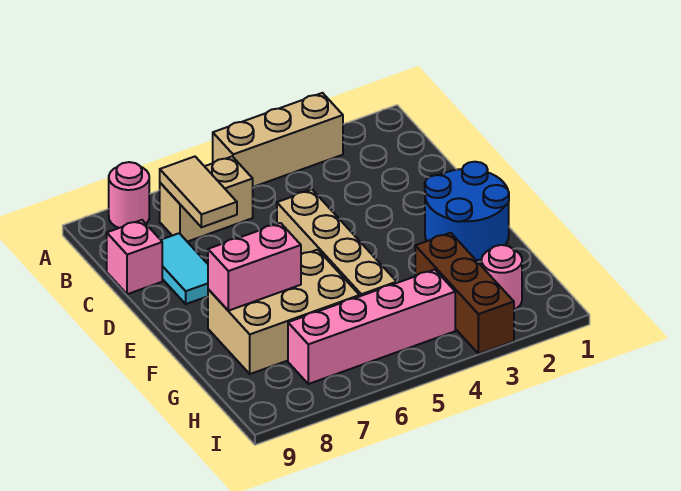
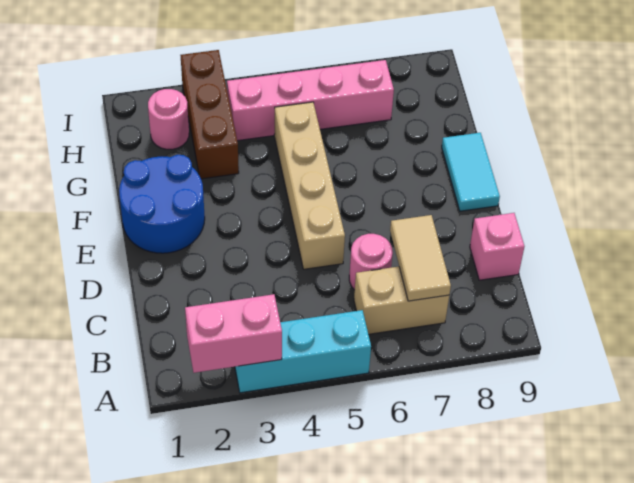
tan brick A3:A5 level 1 -> cyan brick A3:A5 level 1
pink round brick A8 level 1 -> pink round brick C6 level 1
cyan tile C8:D8 level 1 -> cyan tile E9:F9 level 1
tan brick F6:G8 level 1 -> none
pink brick F7:F8 level 2 -> pink brick A2:A3 level 2

